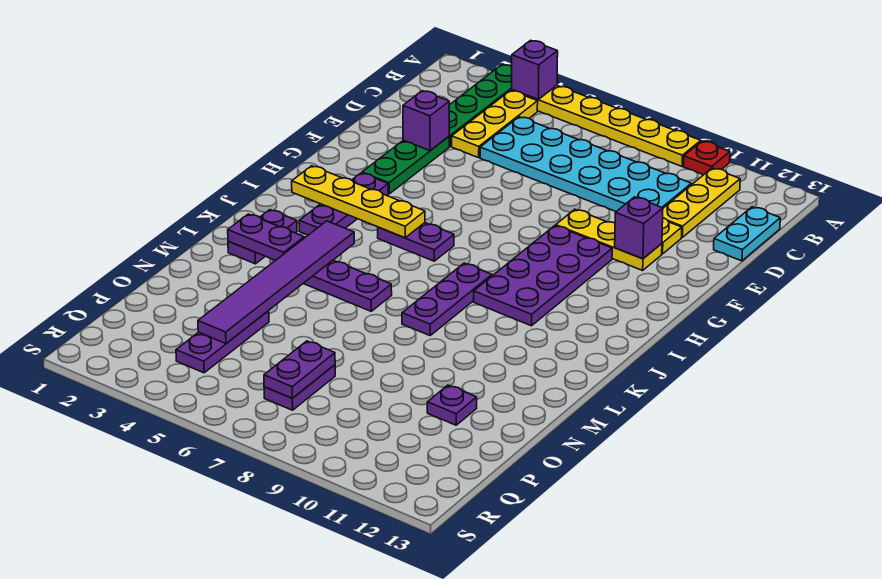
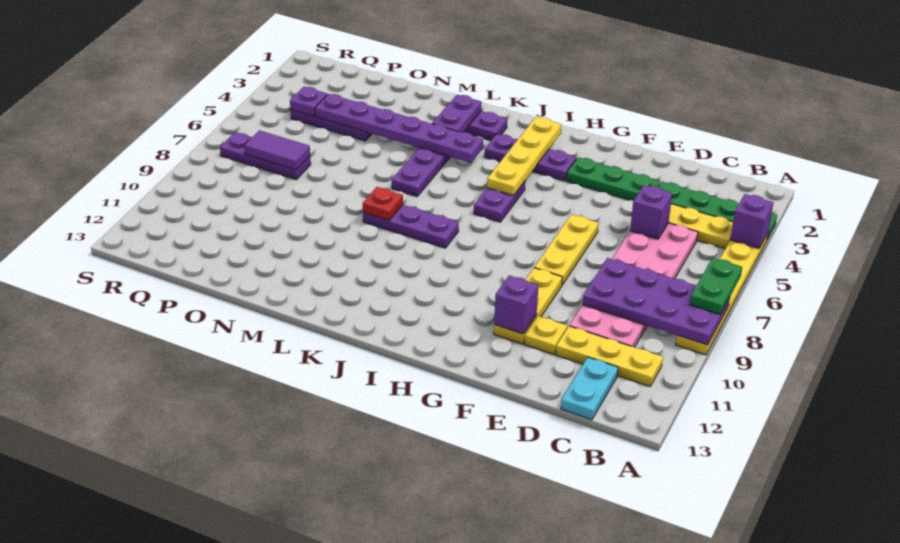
none -> green plate A7:A8 level 3
red plate A10 level 1 -> red plate L8 level 2
cyan plate C5:D10 level 1 -> pink plate C5:D10 level 1
cyan plate C13:D13 level 1 -> cyan plate C12:C13 level 1
purple brick E3 level 2 -> purple brick D5 level 2
none -> yellow plate F6:F8 level 1
purple plate G9:J10 level 1 -> purple plate A8:D9 level 2
purple tile K4:P4 level 2 -> purple plate K4:P4 level 2
purple plate O11 level 1 -> purple plate Q4 level 2
purple plate P7:Q7 level 1 -> purple plate P7:R7 level 1
purple plate P7:Q7 level 2 -> purple tile P7:Q7 level 2

